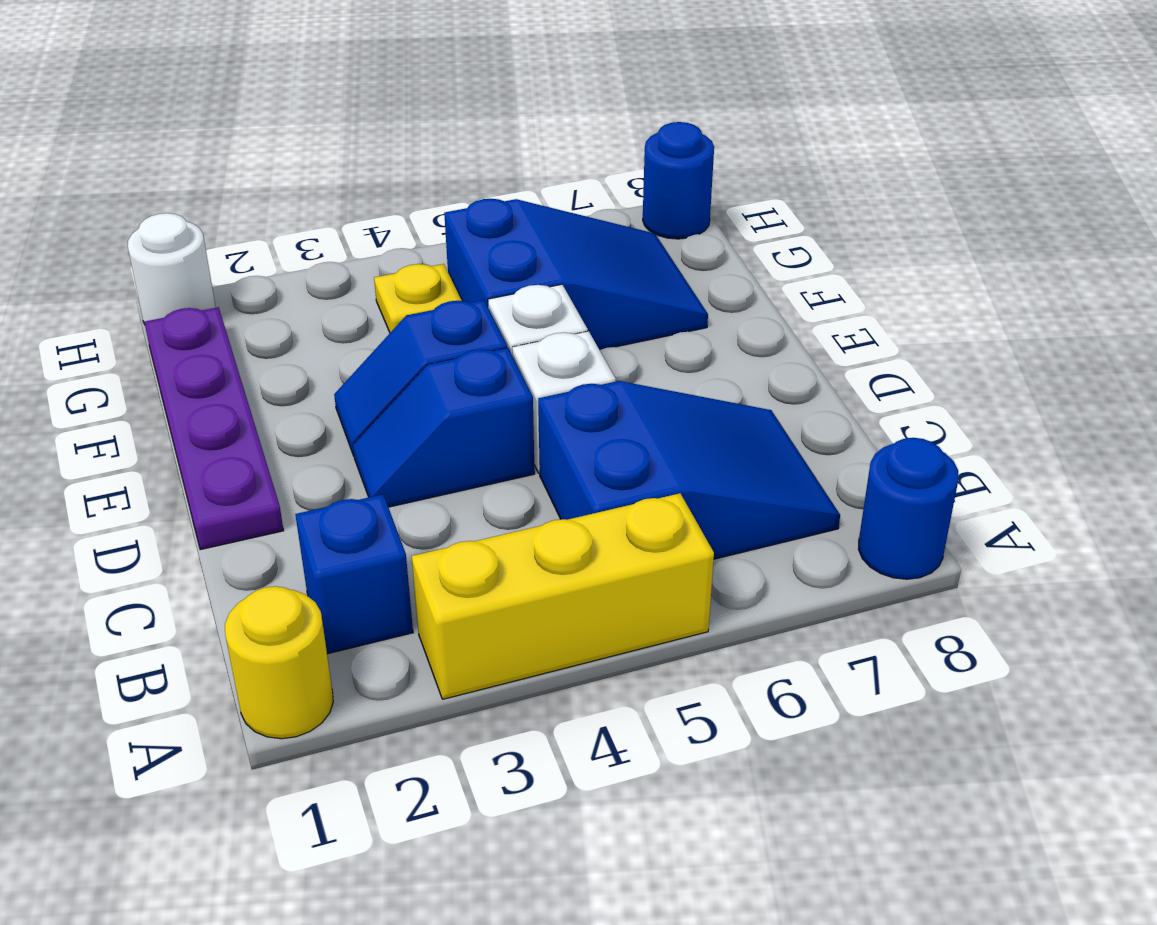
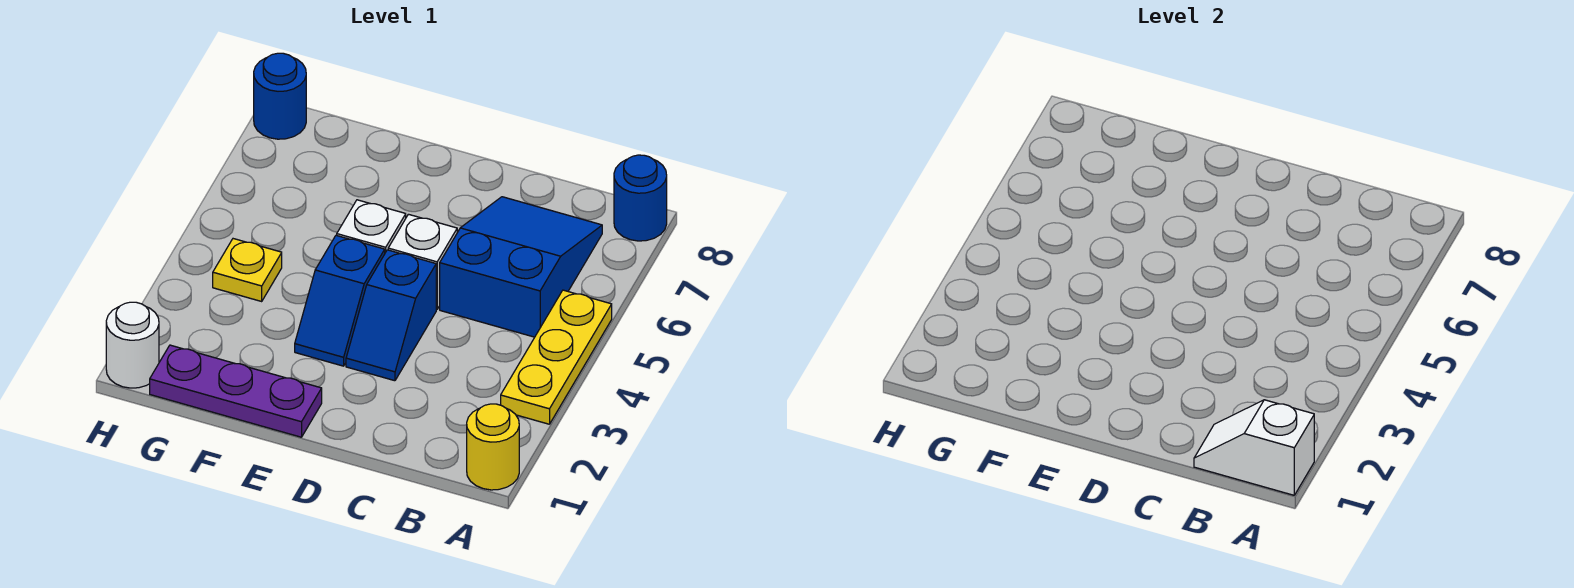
none -> white slope A1:B1 level 2 top A
yellow brick A3:A5 level 1 -> yellow plate A3:A5 level 1
blue brick B2 level 1 -> none
purple plate D1:G1 level 1 -> purple plate E1:G1 level 1
blue slope F5:G7 level 1 top 5 -> none

